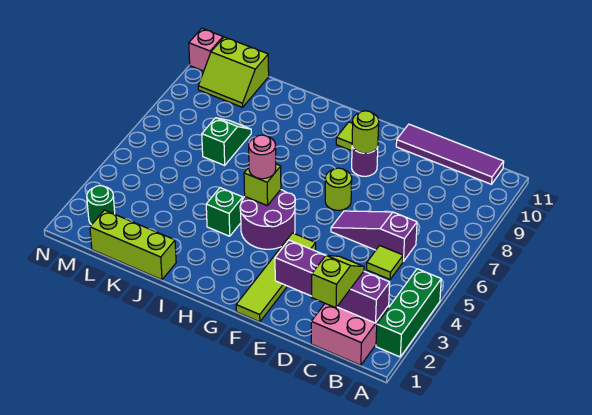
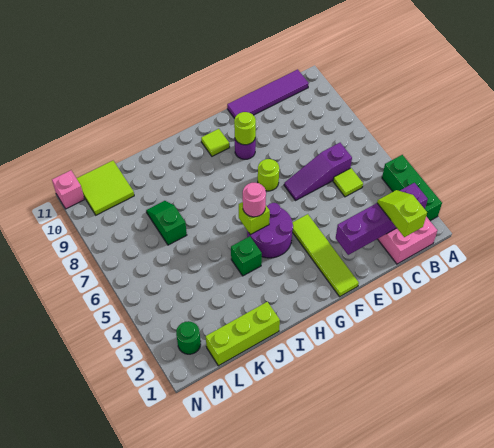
lime slope L10:M11 level 1 top 11 -> lime tile L10:M11 level 1

